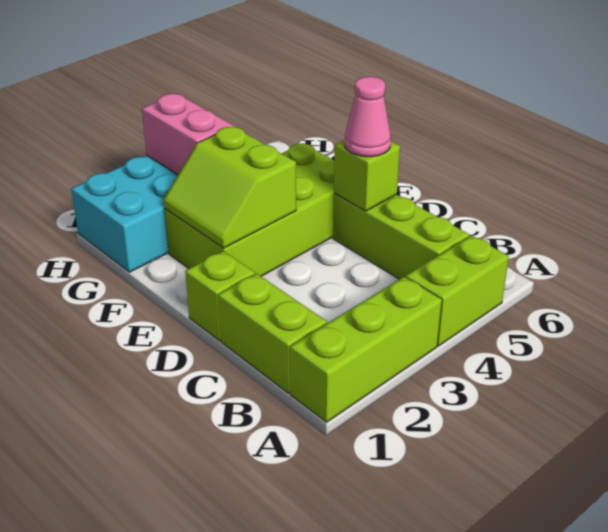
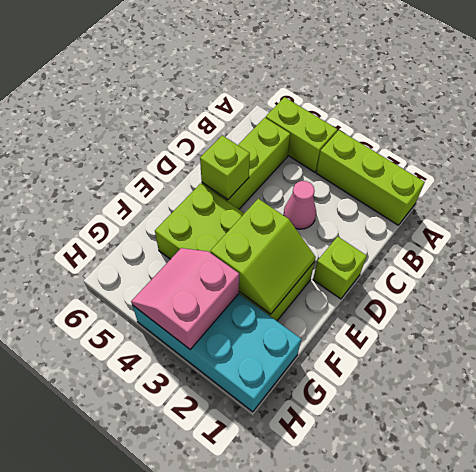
lime brick B1:C1 level 1 -> none
pink cone D5 level 3 -> pink cone C3 level 1

